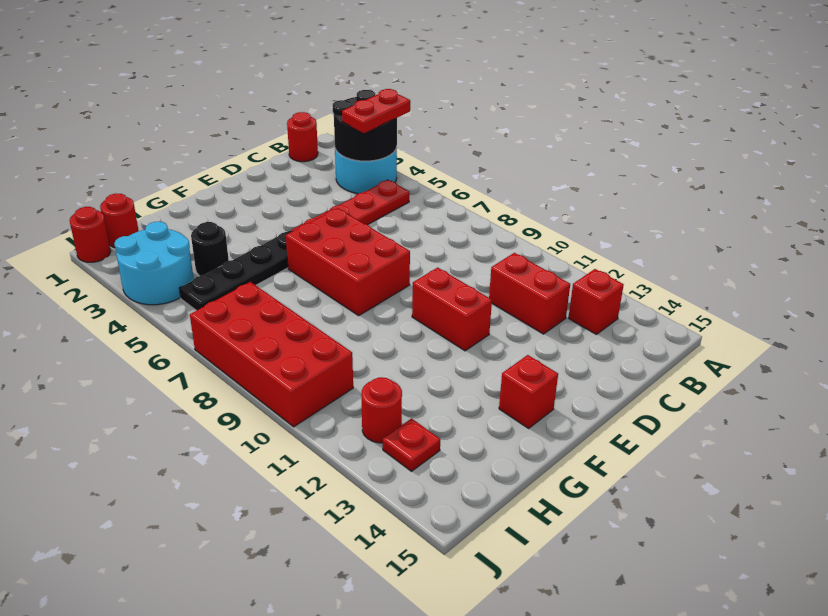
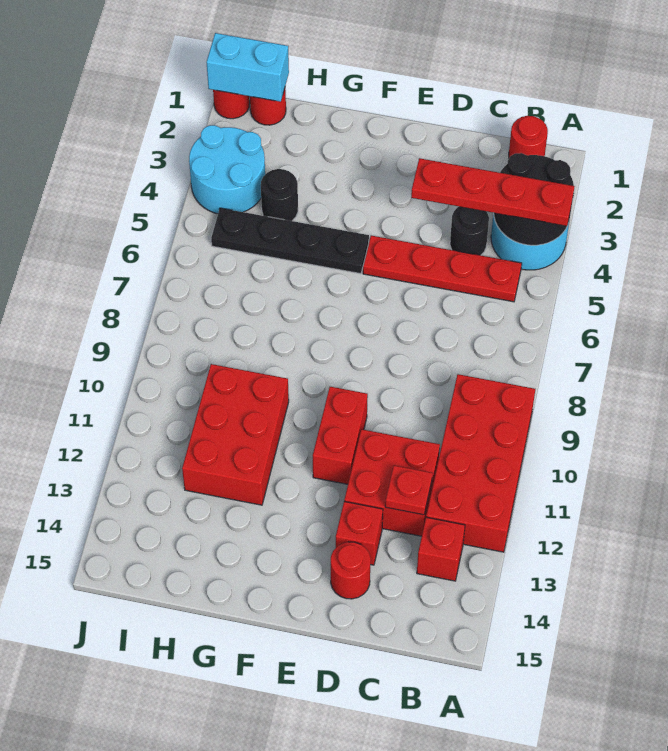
red plate A4:B4 level 3 -> red plate A4:D4 level 3
none -> black round brick C4 level 1
red brick C11:C12 level 1 -> red brick C11:D12 level 1
red brick E6:F8 level 1 -> red brick G10:H12 level 1
red brick F14 level 1 -> red brick D13 level 1
none -> cyan brick I1:J1 level 2
red brick I7:J10 level 1 -> red brick A9:B12 level 1
red round brick I12 level 1 -> red round brick D14 level 1
red plate I13 level 1 -> red plate C12 level 2

